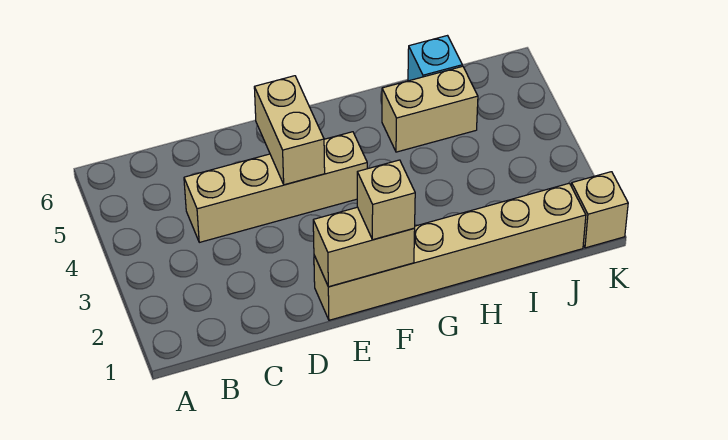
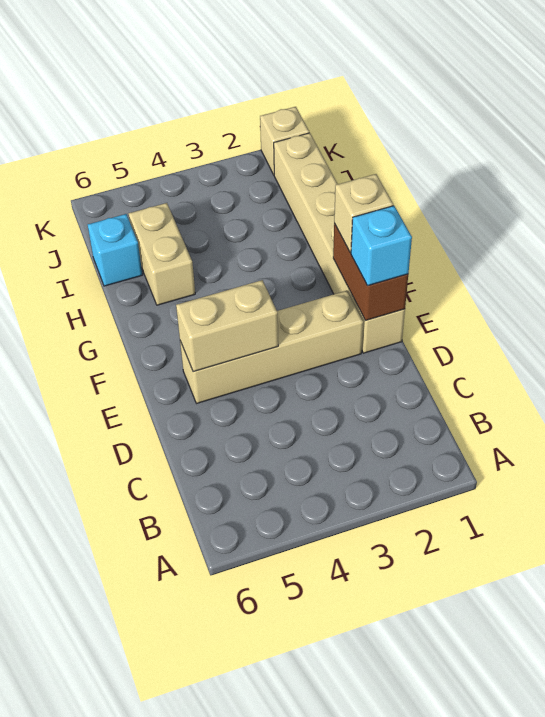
tan brick C4:F4 level 1 -> tan brick E2:E5 level 1
tan brick E1:F1 level 2 -> brown brick E1:F1 level 2
none -> cyan brick E1 level 3

